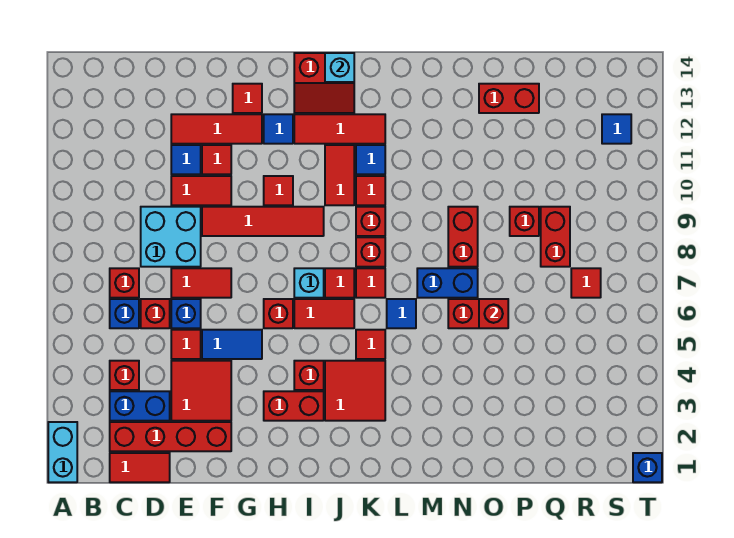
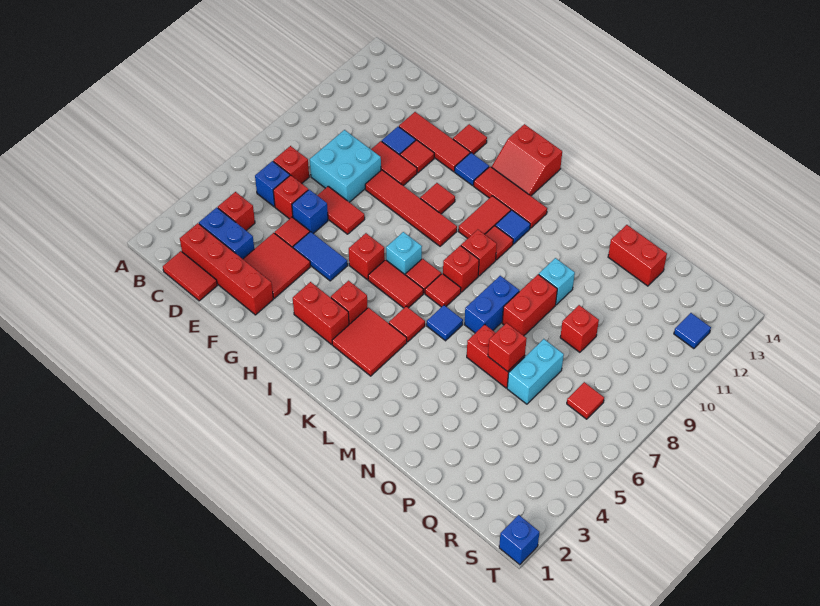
cyan brick A1:A2 level 1 -> cyan brick P6:P7 level 1
cyan brick J14 level 2 -> cyan brick N10 level 1
blue brick M7:N7 level 1 -> blue brick M7:M8 level 1
red brick Q8:Q9 level 1 -> none

